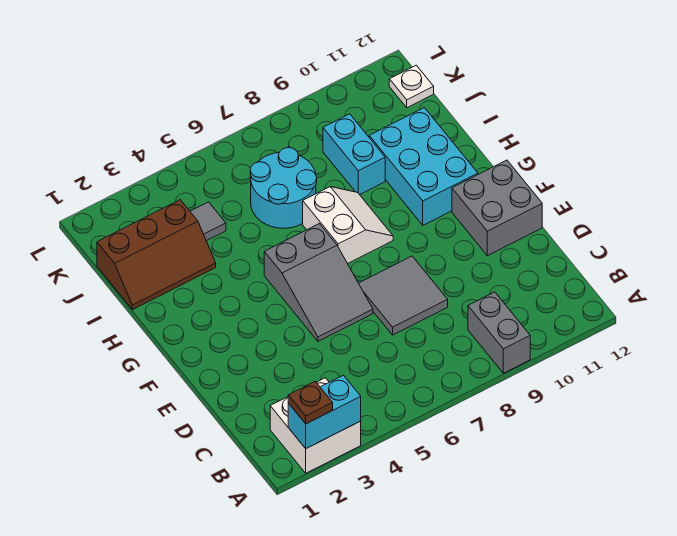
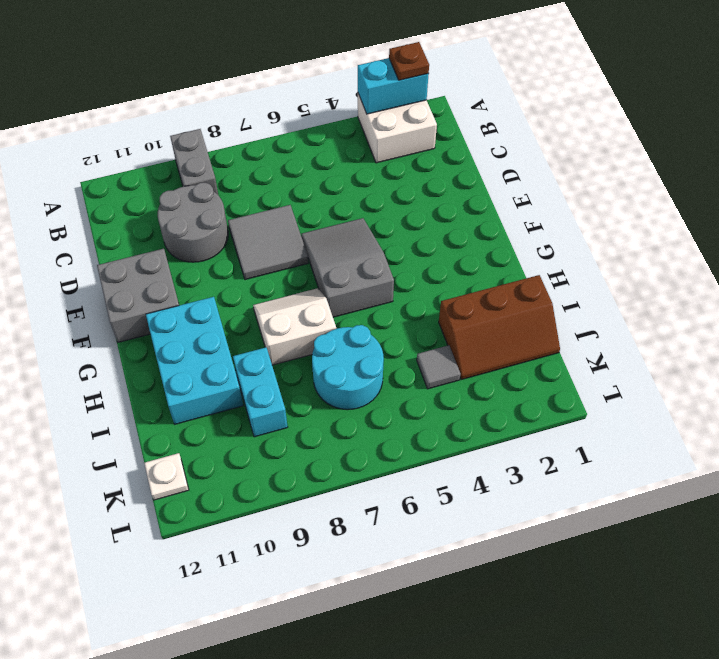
none -> grey round brick C9:D10 level 1
white slope G7:H8 level 1 top 7 -> white slope G7:H8 level 1 top H
brown slope I1:J3 level 1 top J -> brown slope I1:J3 level 1 top I

